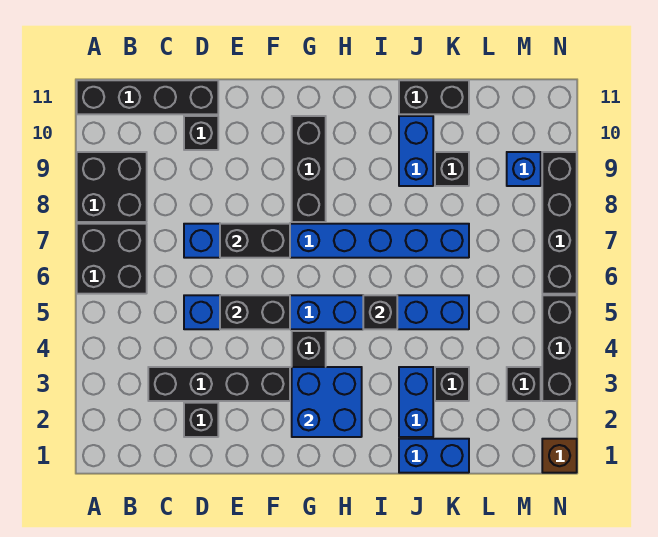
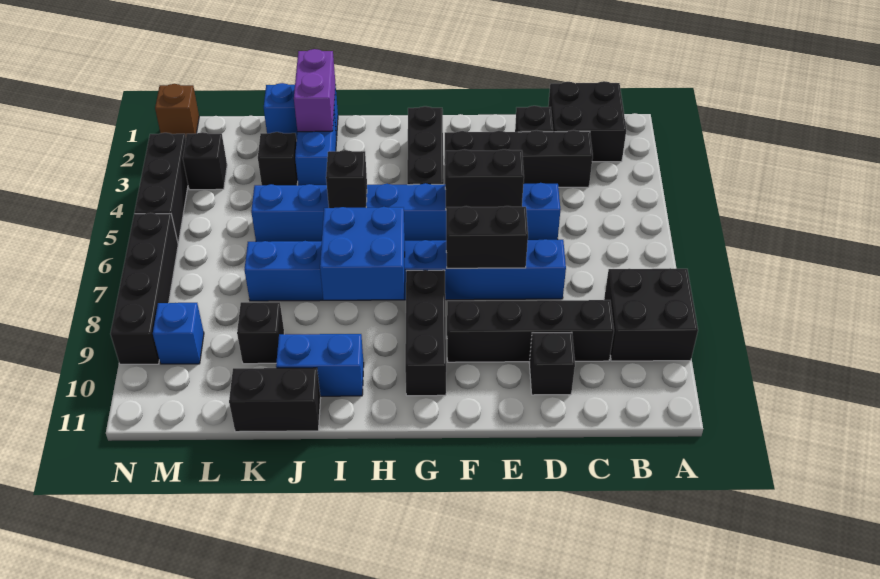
black brick A6:B7 level 1 -> black brick B1:C2 level 1
black brick A11:D11 level 1 -> black brick C9:F9 level 1
blue brick G2:H3 level 2 -> blue brick H7:I8 level 2
none -> purple brick J1:J2 level 2
blue brick J9:J10 level 1 -> blue brick I10:J10 level 1

